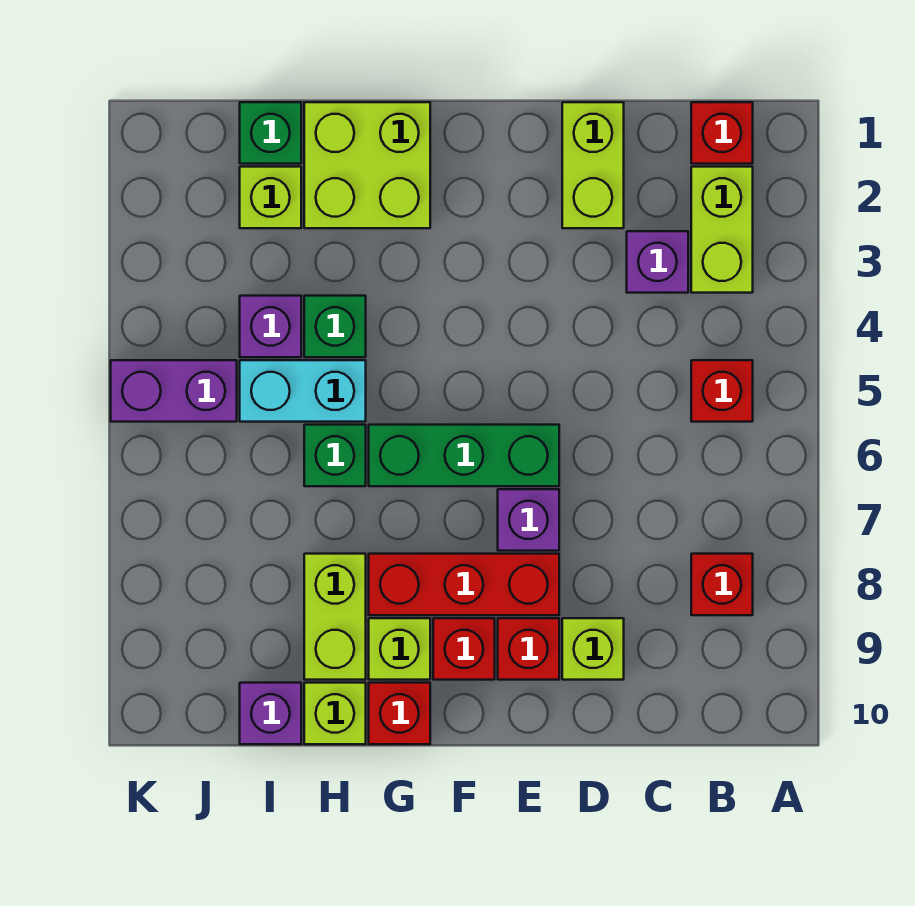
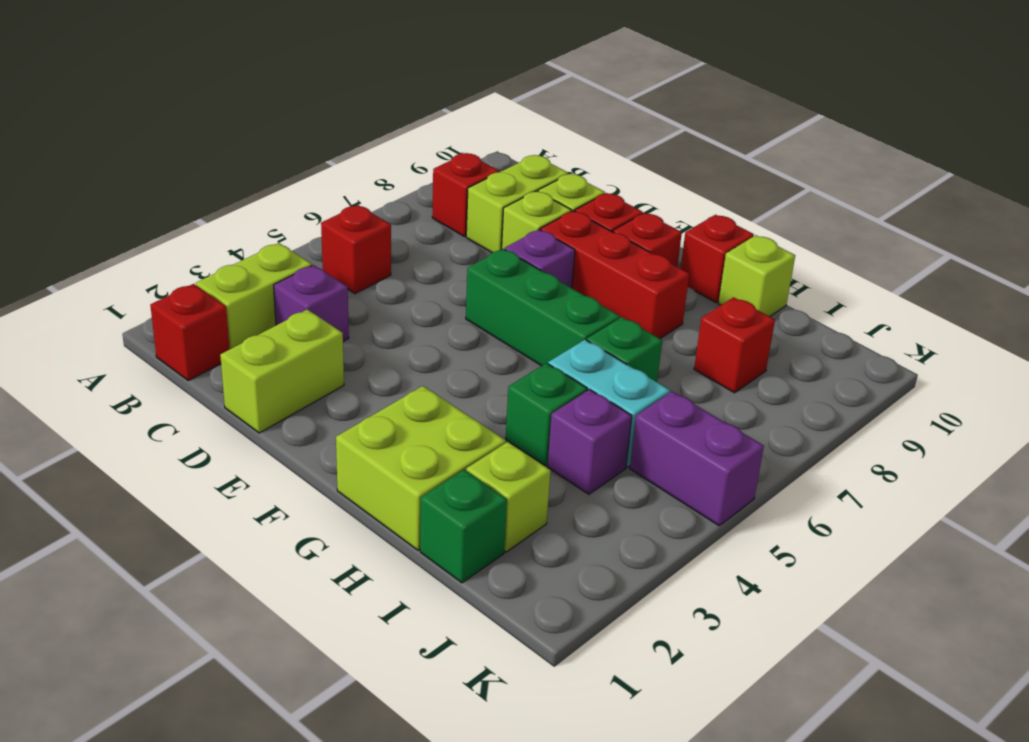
lime brick G9 level 1 -> lime brick D8 level 1
lime brick H8:H9 level 1 -> lime brick C8:C9 level 1
none -> red brick I8 level 1
purple brick I10 level 1 -> none

